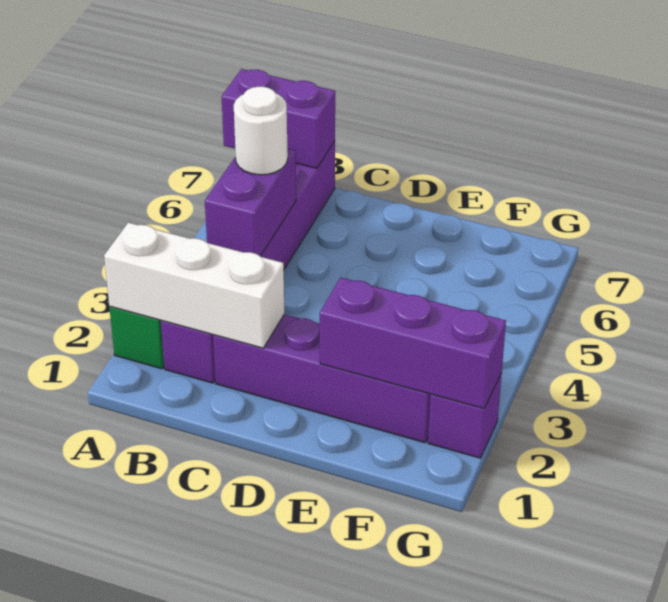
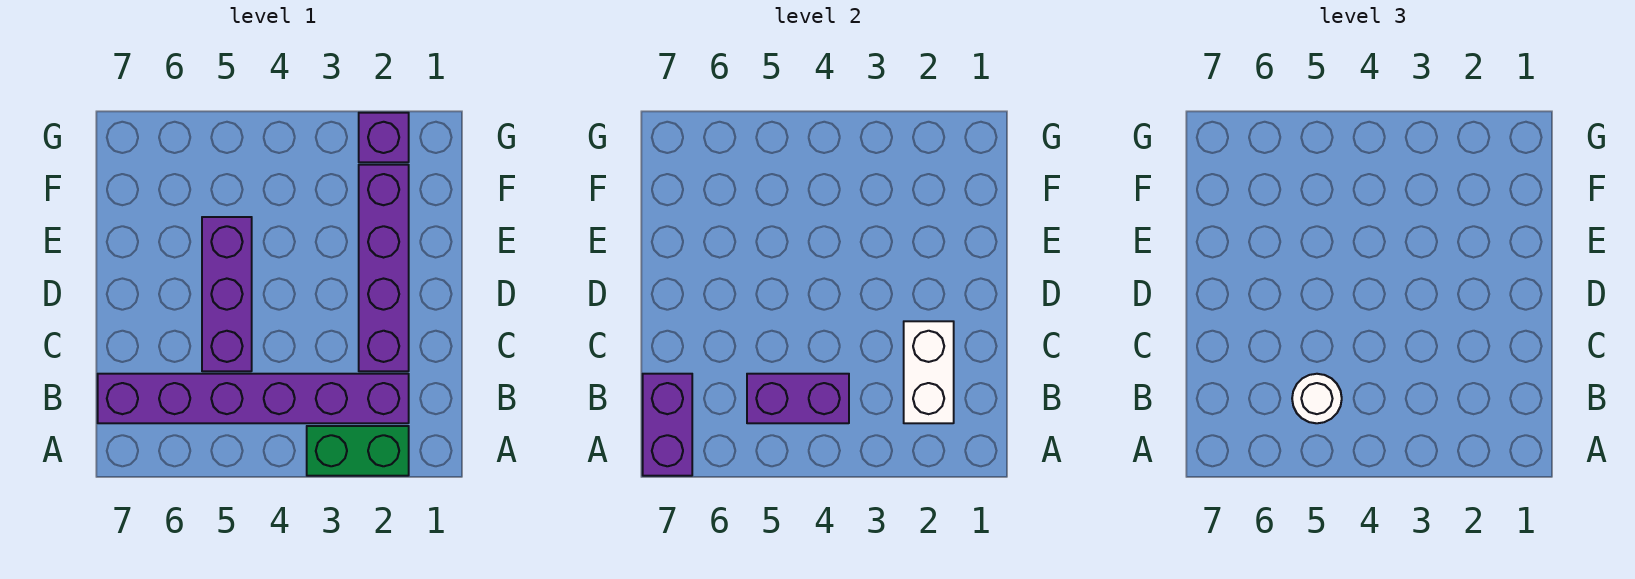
white brick A2:C2 level 2 -> white brick B2:C2 level 2
purple brick E2:G2 level 2 -> purple brick C5:E5 level 1

